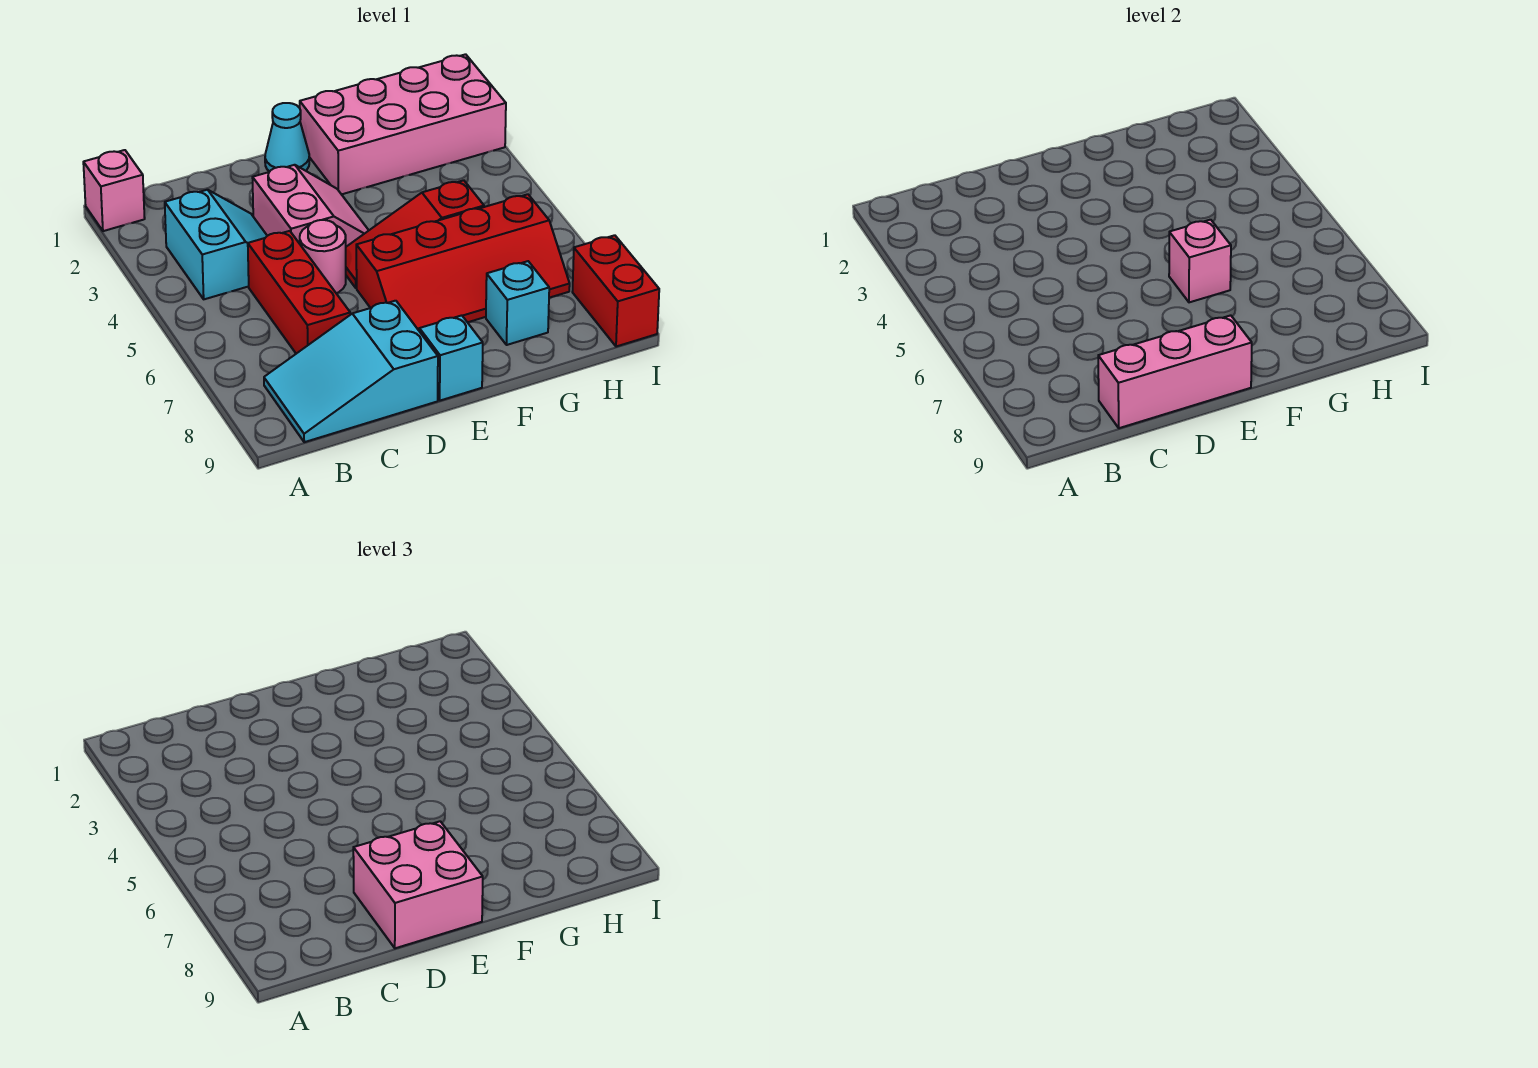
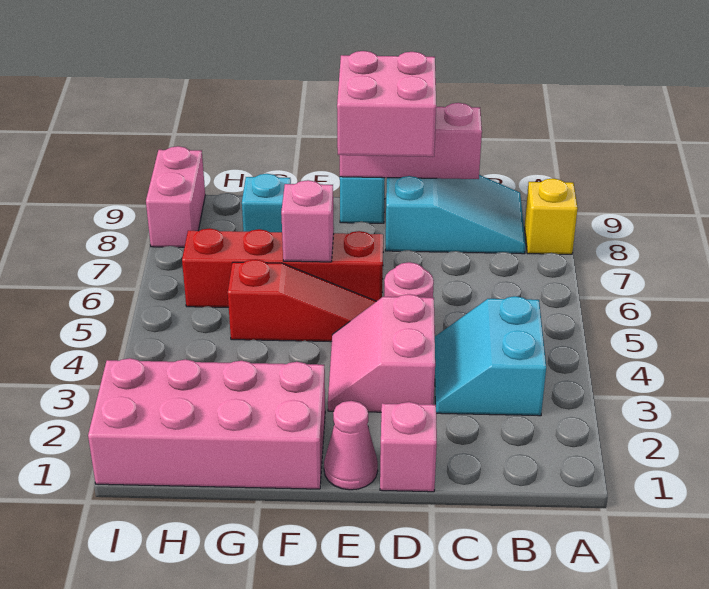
pink brick A1 level 1 -> pink brick D1 level 1
none -> yellow brick A8 level 1
red brick C5:C7 level 1 -> none
cyan cone E1 level 1 -> pink cone E1 level 1
red brick I8:I9 level 1 -> pink brick I8:I9 level 1

